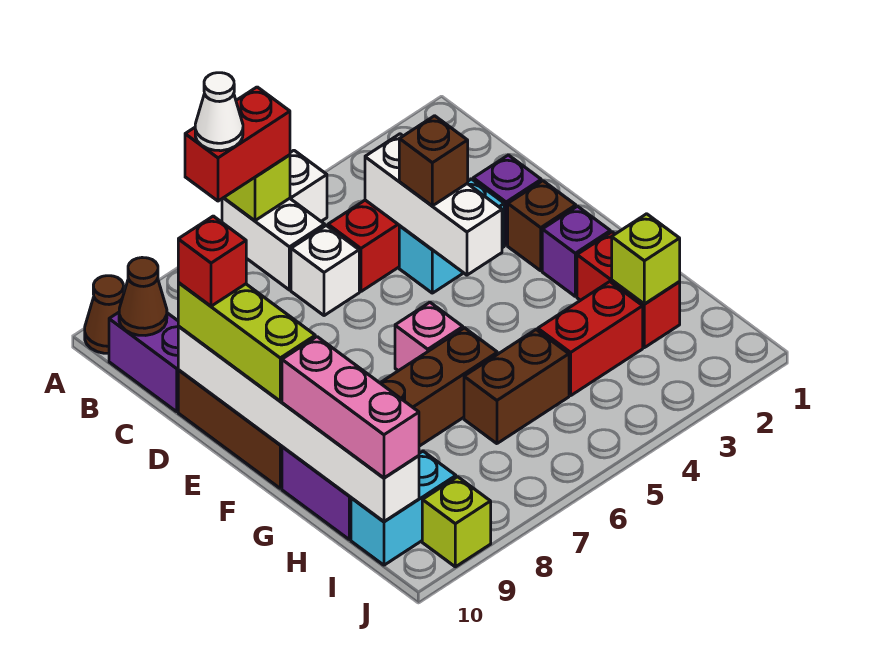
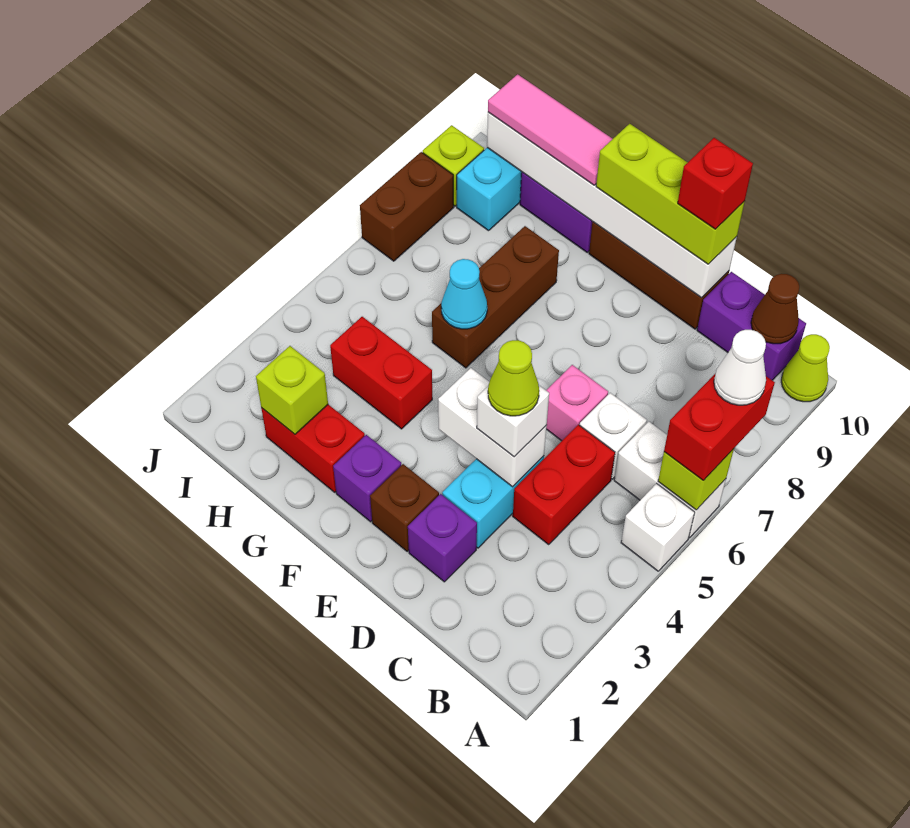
brown cone A10 level 1 -> lime cone A10 level 1
white brick C4:E4 level 2 -> white brick D4:E4 level 2
brown brick D4 level 3 -> white brick D4 level 3
none -> lime cone D4 level 4
pink brick F6 level 1 -> pink brick D6 level 1
none -> cyan cone G6 level 2
pink brick G10:I10 level 3 -> pink tile G10:I10 level 3
red brick H3:H4 level 1 -> red brick G4:H4 level 1
brown brick H5:H6 level 1 -> brown brick J7:J8 level 1

